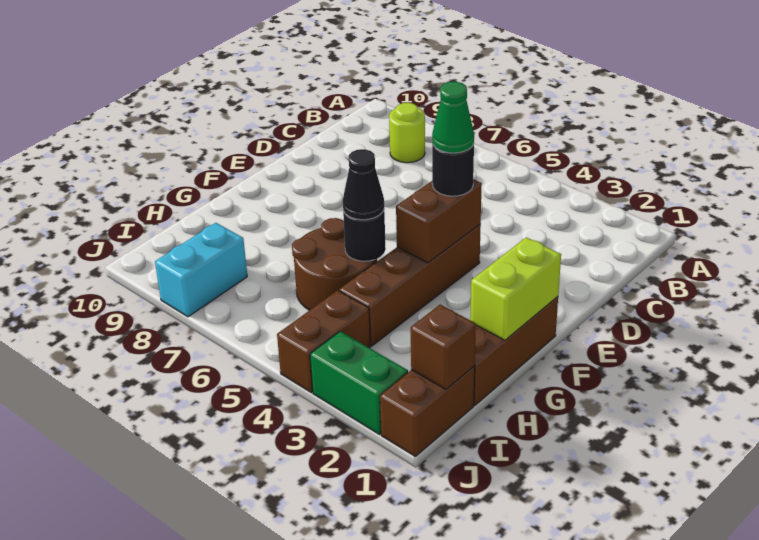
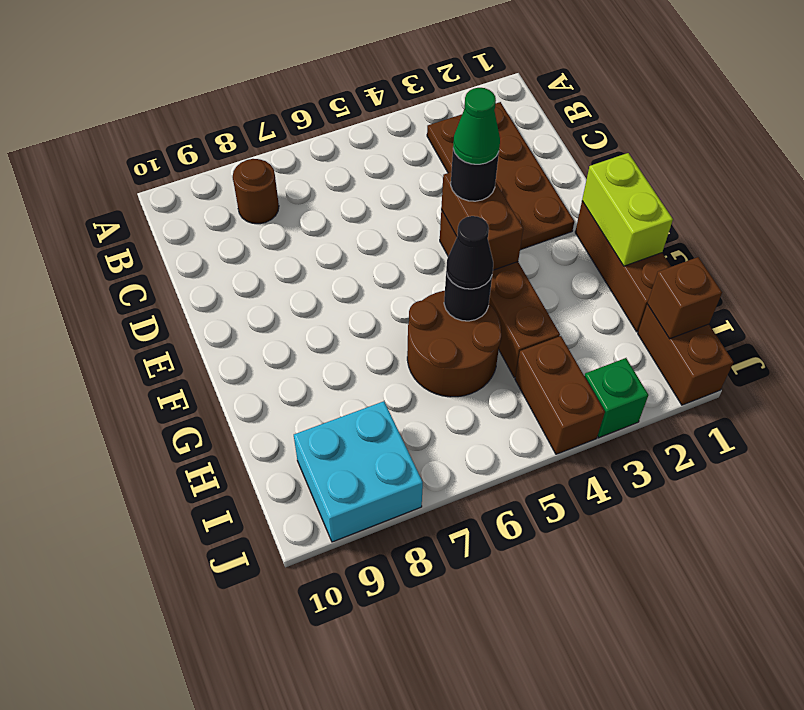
none -> brown plate B2:E3 level 1
lime round brick B8 level 1 -> brown round brick B8 level 1
cyan brick I8:J8 level 1 -> cyan brick I8:J9 level 1
green brick J2:J3 level 1 -> green brick J3 level 1

